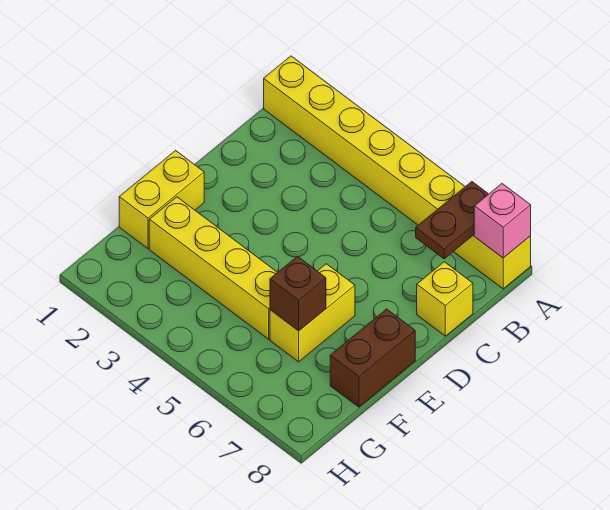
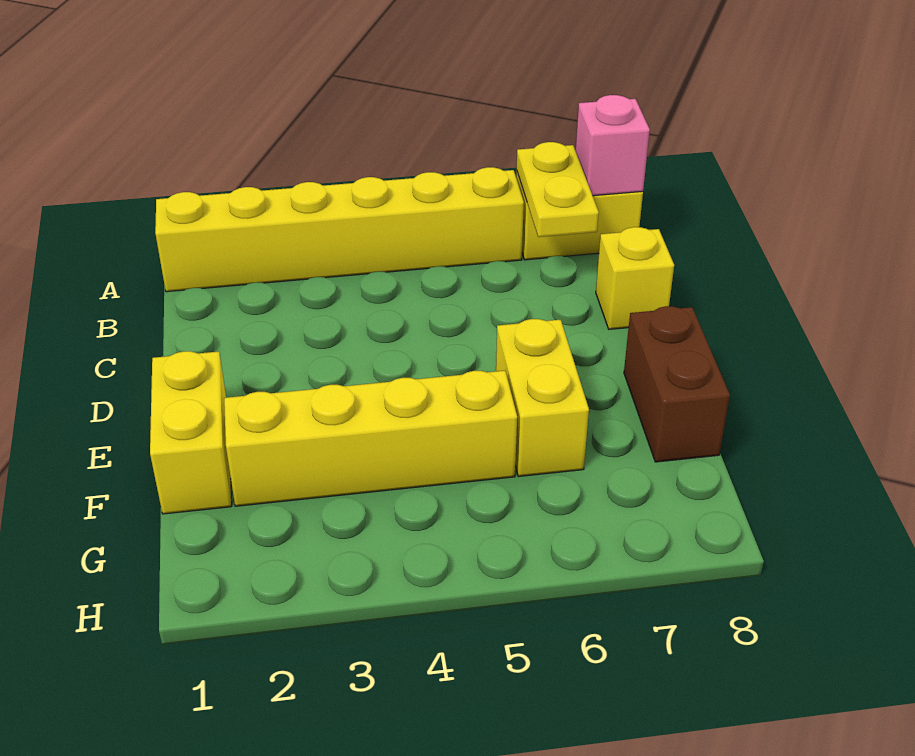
brown plate A7:B7 level 2 -> yellow plate A7:B7 level 2
brown brick F6 level 2 -> none

